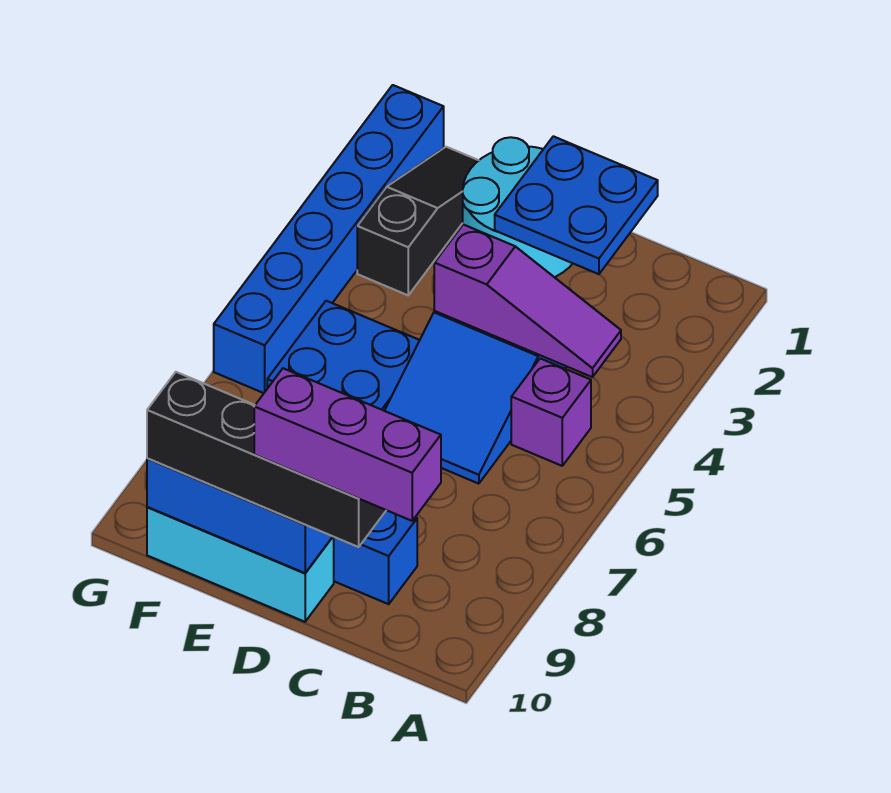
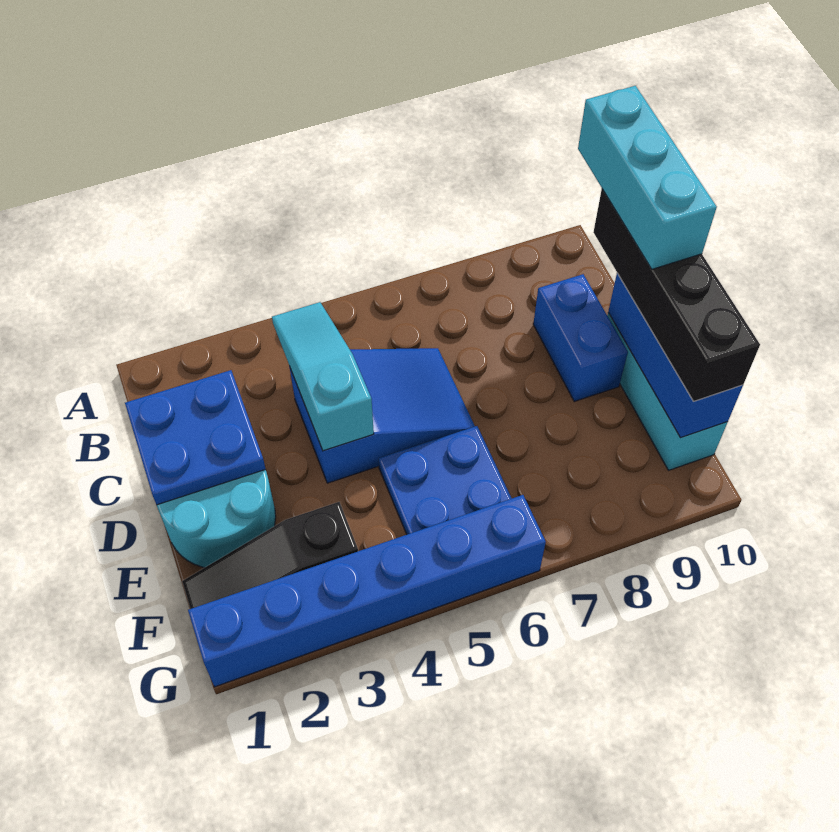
purple slope B4:D4 level 2 top D -> cyan slope B4:D4 level 2 top D
purple brick B5 level 1 -> none
purple brick B10:D10 level 4 -> cyan brick B10:D10 level 4

